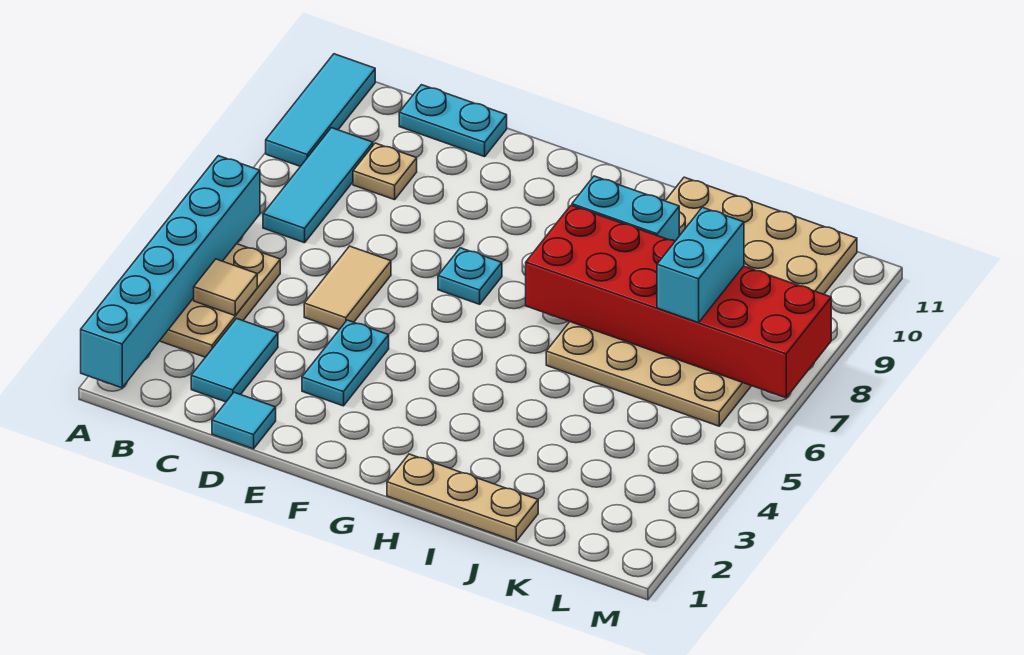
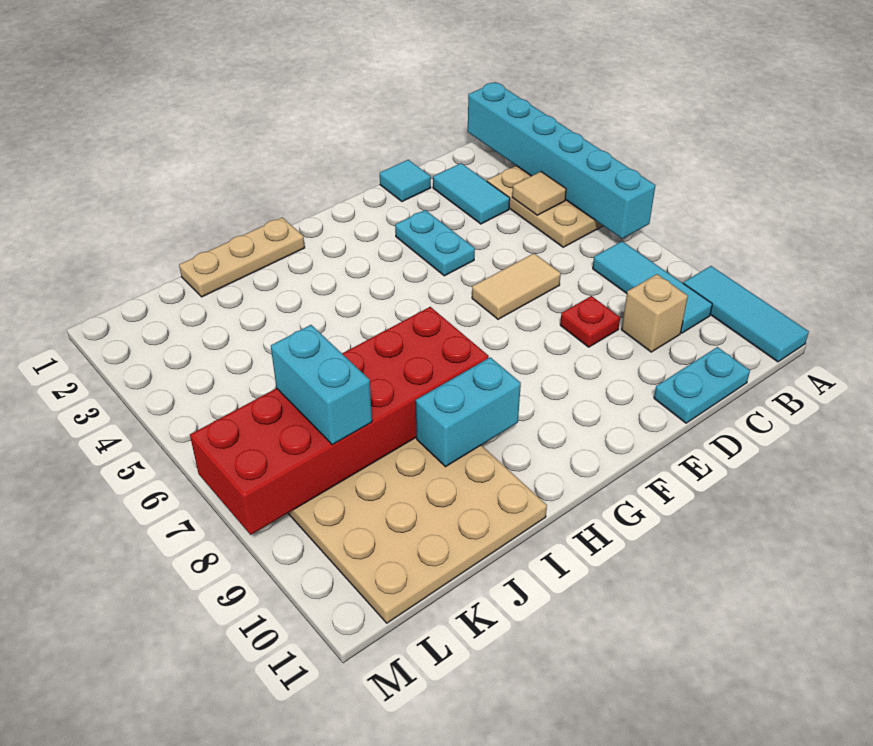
tan plate C9 level 1 -> tan brick C9 level 1
tan tile D5:D6 level 1 -> tan tile D6:E6 level 1
none -> red plate D8 level 1
cyan plate F7 level 1 -> none

